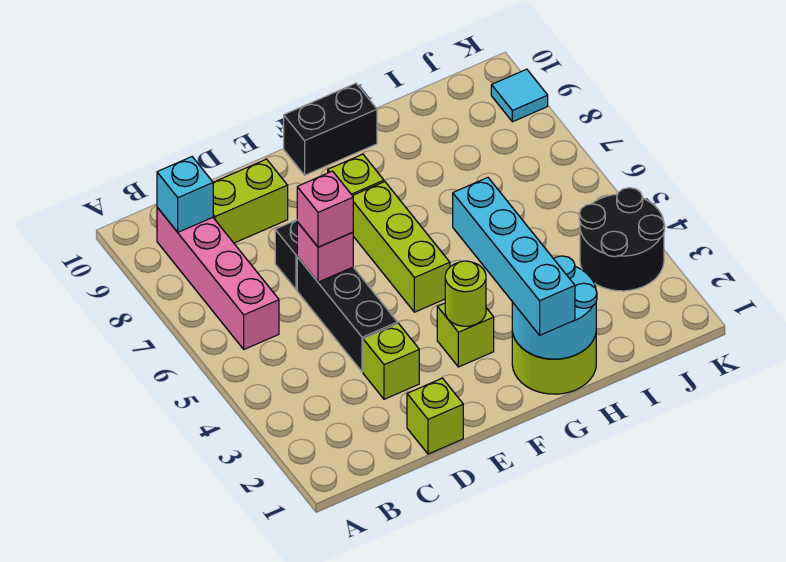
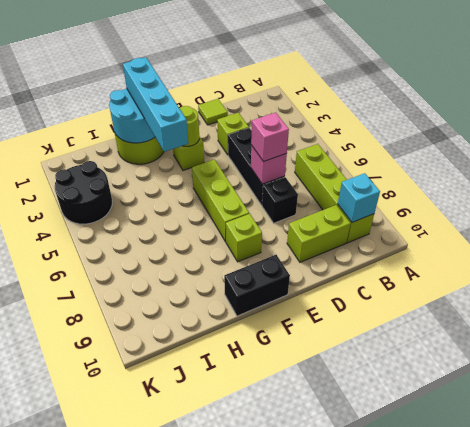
pink brick B6:B9 level 1 -> lime brick B6:B9 level 1
lime brick D1 level 1 -> lime tile D1 level 1
cyan tile K9 level 1 -> none

